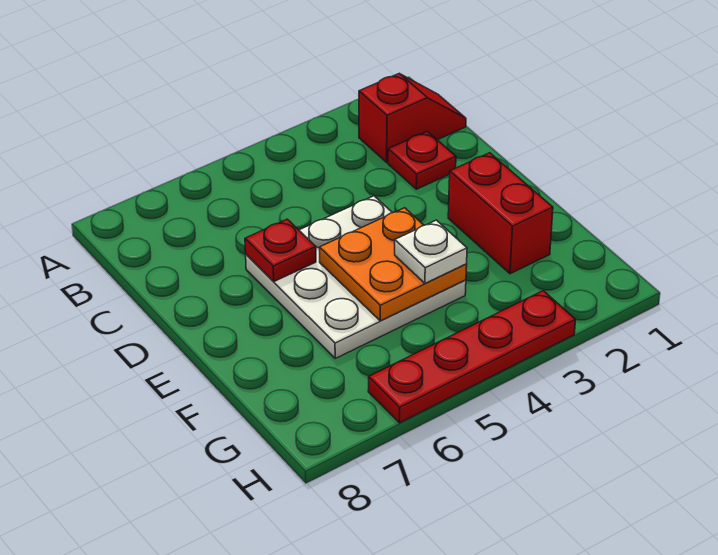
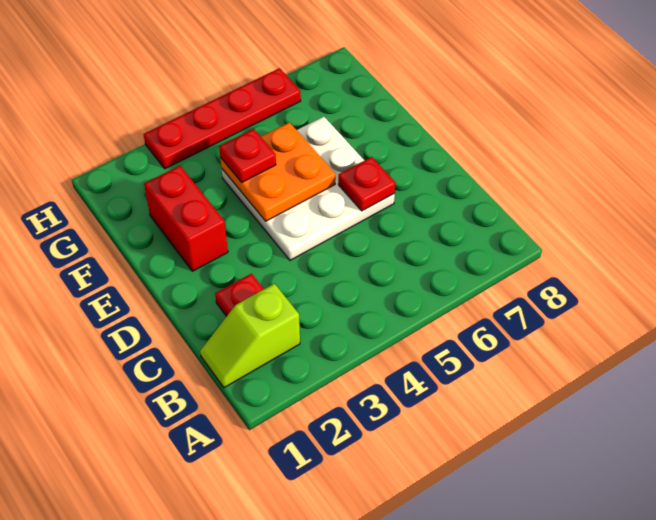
red slope B1:B2 level 1 top 2 -> lime slope B1:B2 level 1 top 2
white plate F4 level 3 -> red plate F4 level 3

